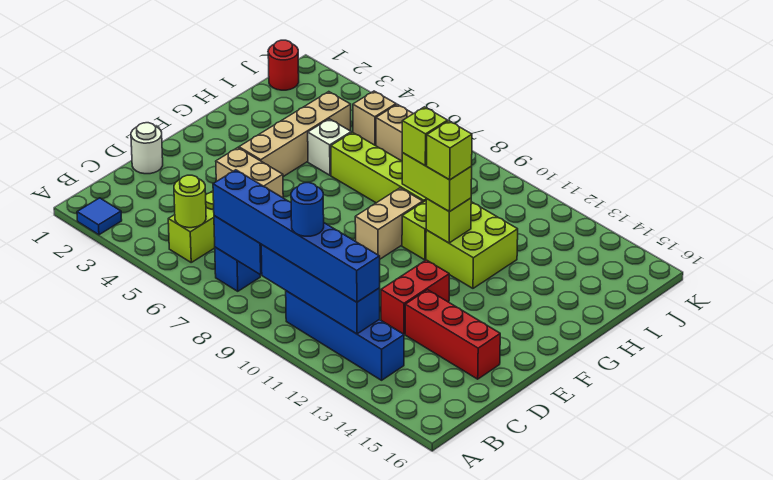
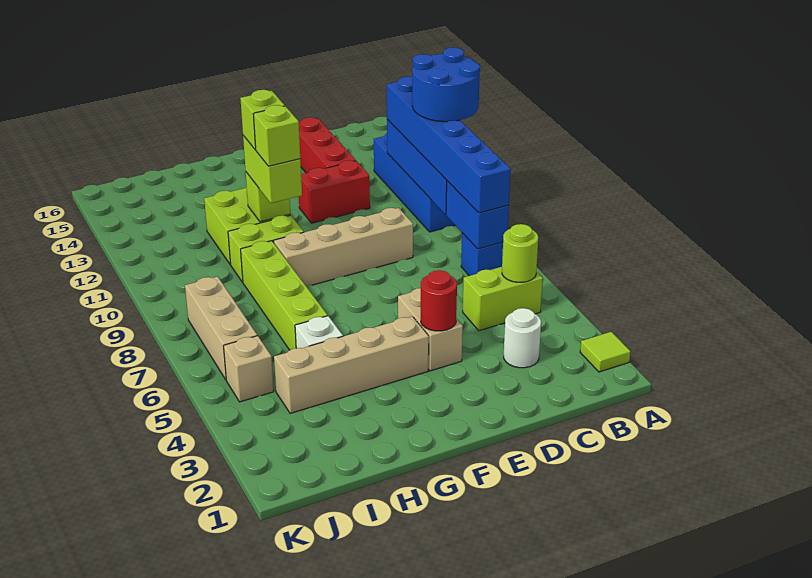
blue tile A2 level 1 -> lime tile A2 level 1
blue round brick B10 level 4 -> blue round brick A10:B11 level 4
white round brick D1 level 1 -> white round brick C3 level 1
tan brick F9:G9 level 1 -> tan brick D9:G9 level 1
red round brick J1 level 1 -> red round brick E4 level 2

